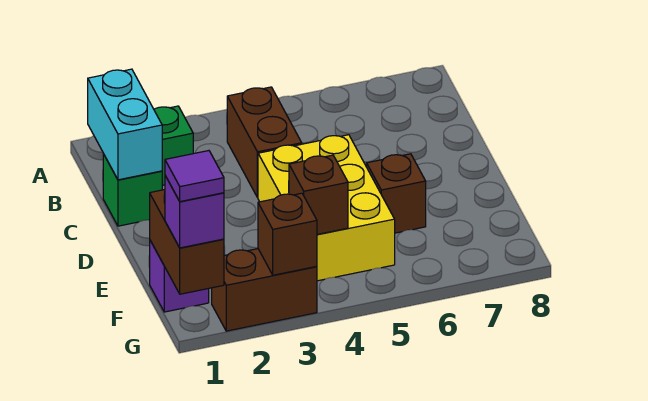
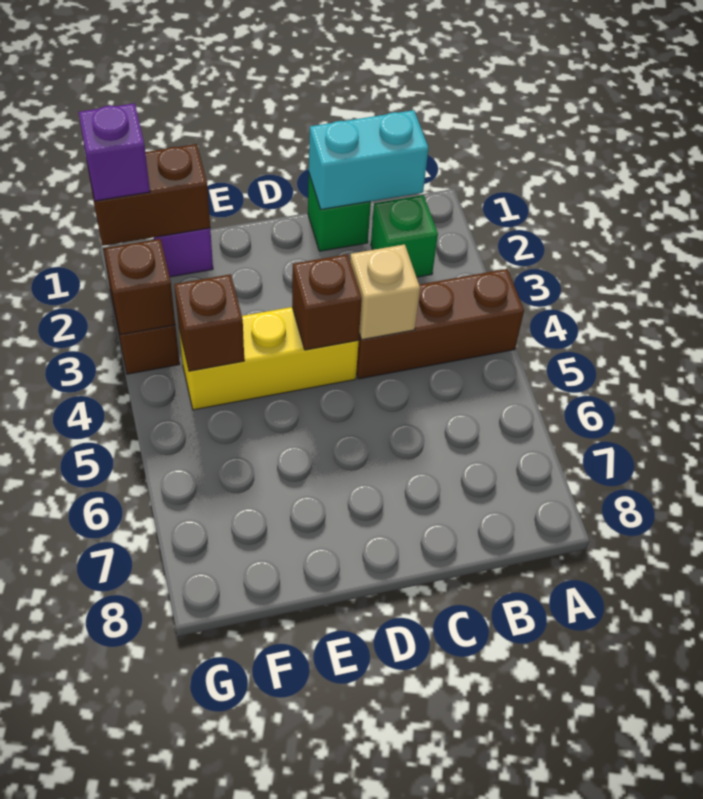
brown brick B4:C4 level 1 -> brown brick A4:C4 level 1
none -> tan brick C4 level 2
yellow brick D4:F5 level 1 -> yellow brick D4:F4 level 1
brown brick E6 level 1 -> brown brick D4 level 2
purple tile G1 level 4 -> none

